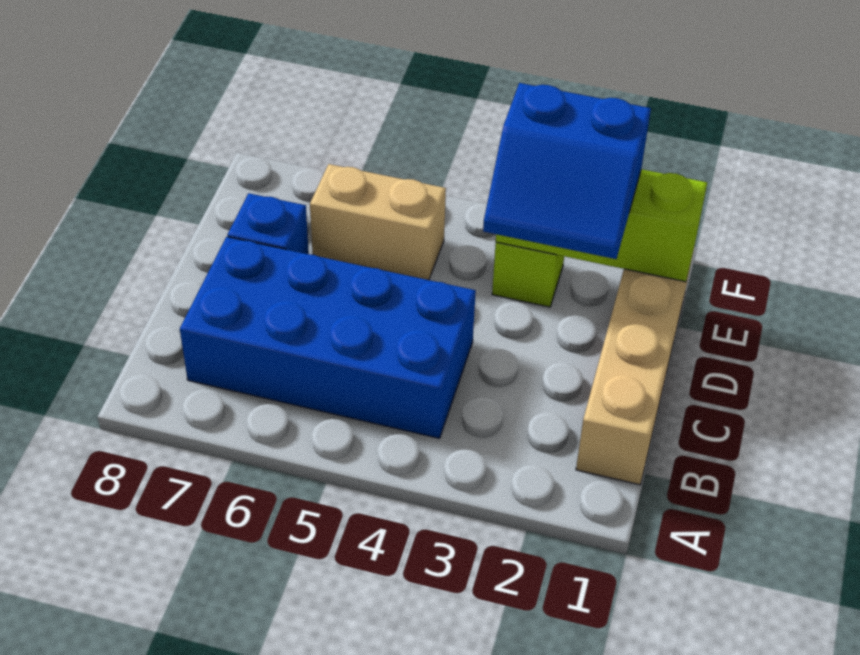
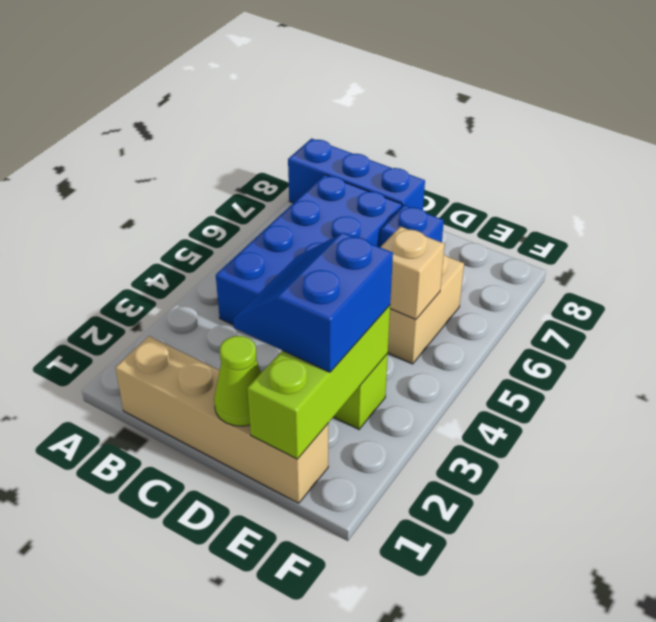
none -> blue brick A8:C8 level 1
none -> lime cone D1 level 2
none -> tan brick E5 level 2

